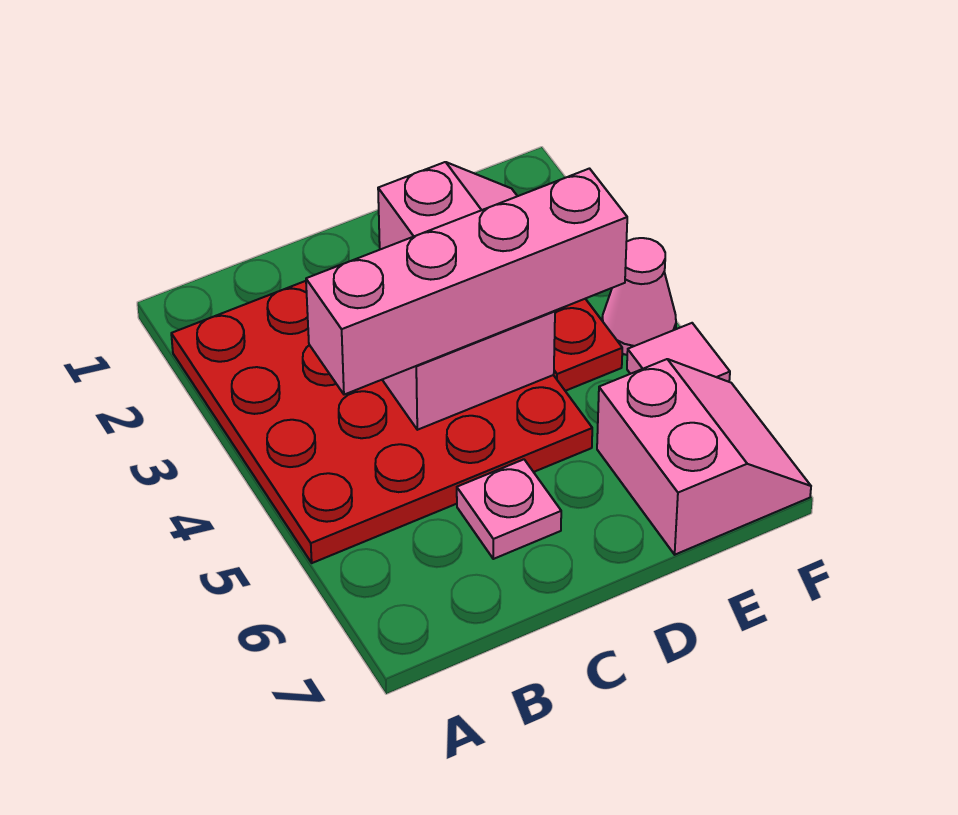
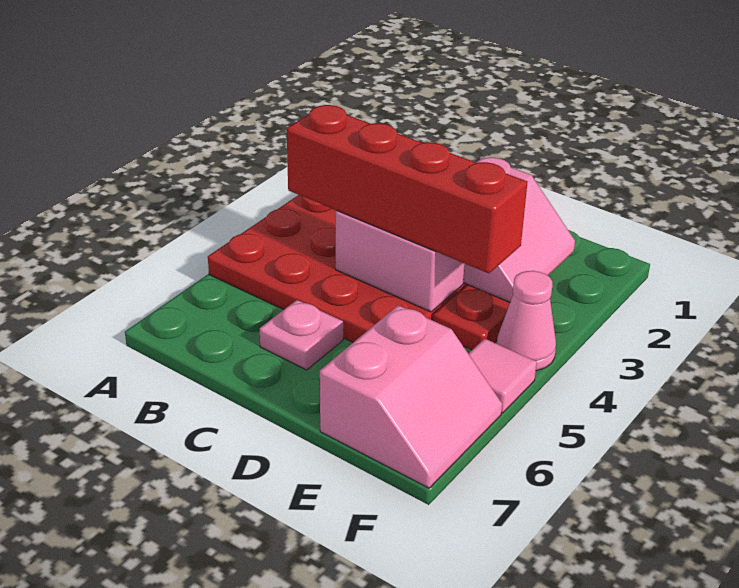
pink brick B4:E4 level 3 -> red brick B4:E4 level 3

